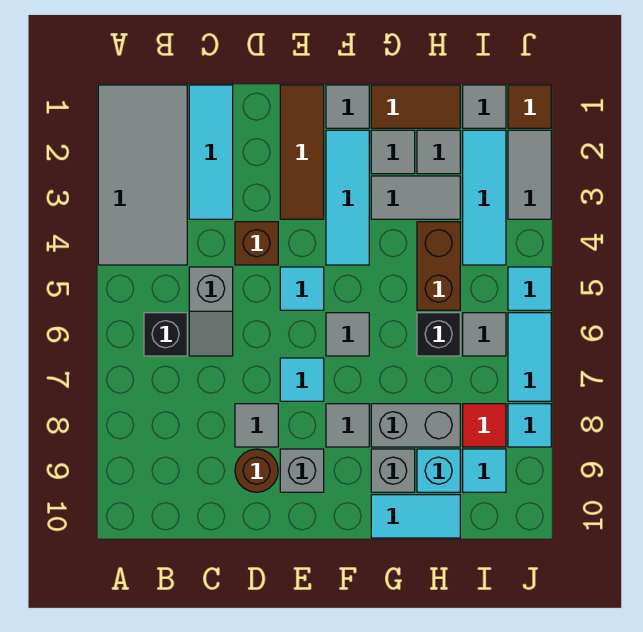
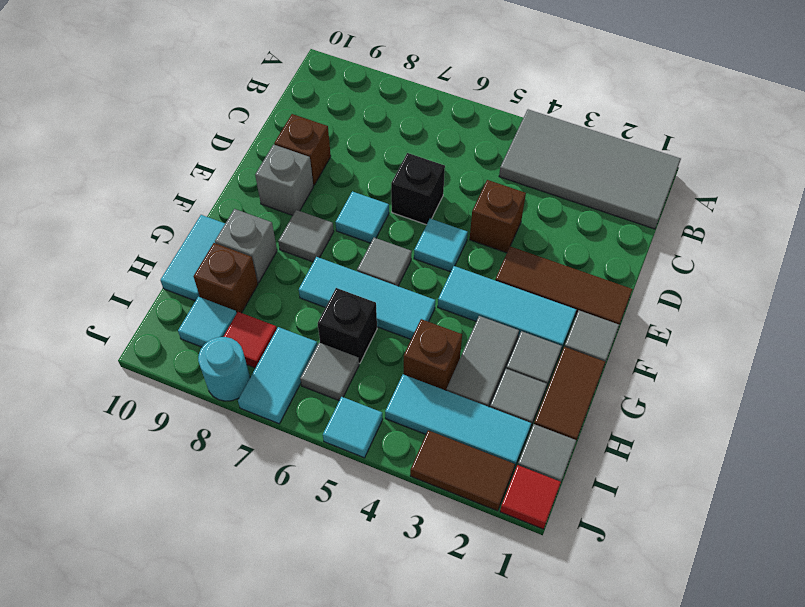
black brick B6 level 1 -> black brick D6 level 1
cyan tile C1:C3 level 1 -> cyan tile G5:G7 level 1
grey slope C5:C6 level 1 top 5 -> none
grey tile D8 level 1 -> none
brown round brick D9 level 1 -> brown brick D9 level 1
grey brick G8:H8 level 1 -> none
brown brick H4:H5 level 1 -> brown brick H4 level 1
cyan brick H9 level 1 -> brown brick H9 level 1
brown tile J1 level 1 -> red tile J1 level 1
grey tile J2:J3 level 1 -> brown tile J2:J3 level 1
cyan tile J6:J7 level 1 -> cyan tile I7:J7 level 1
cyan tile J8 level 1 -> cyan round brick J8 level 1

